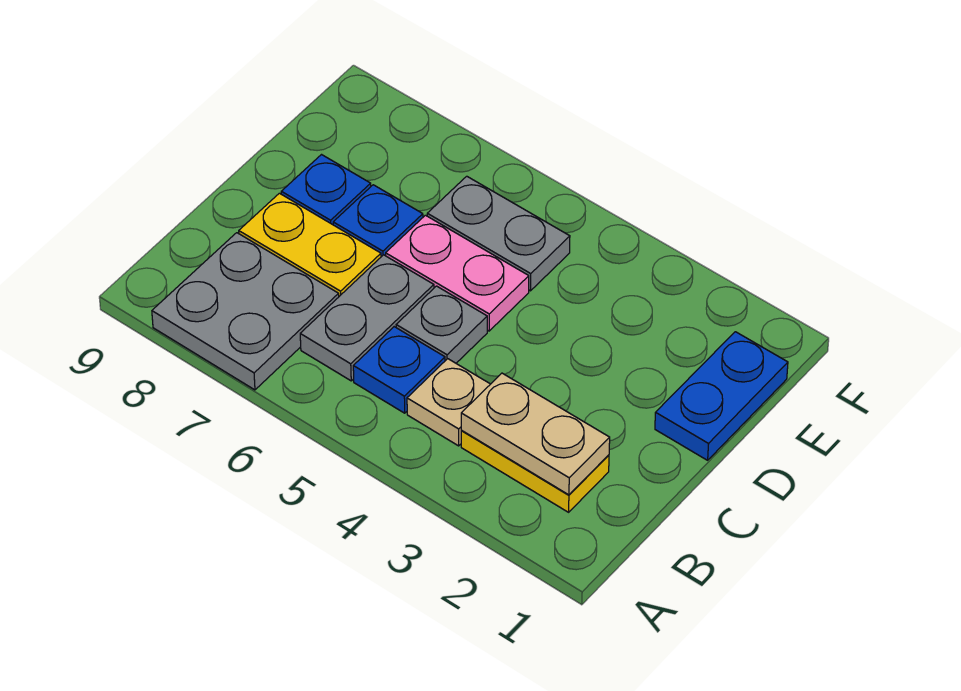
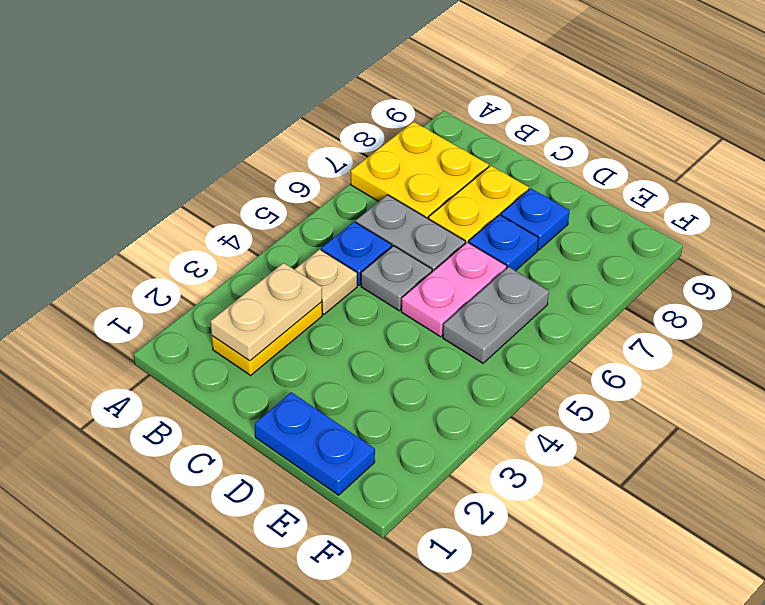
grey plate A7:B8 level 1 -> yellow plate A7:B8 level 1

